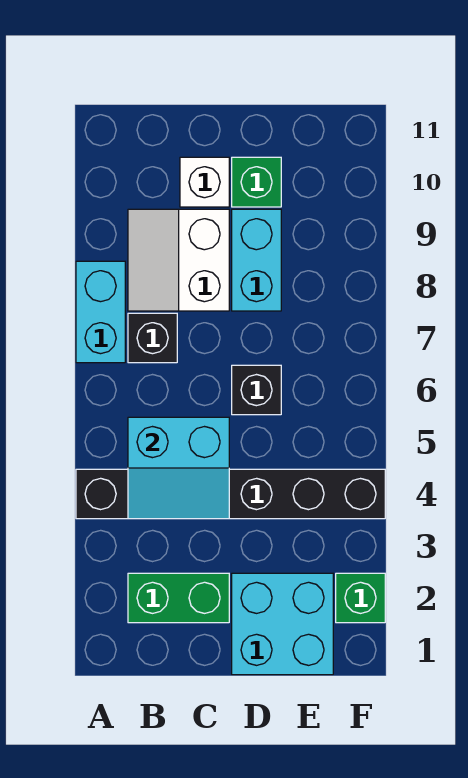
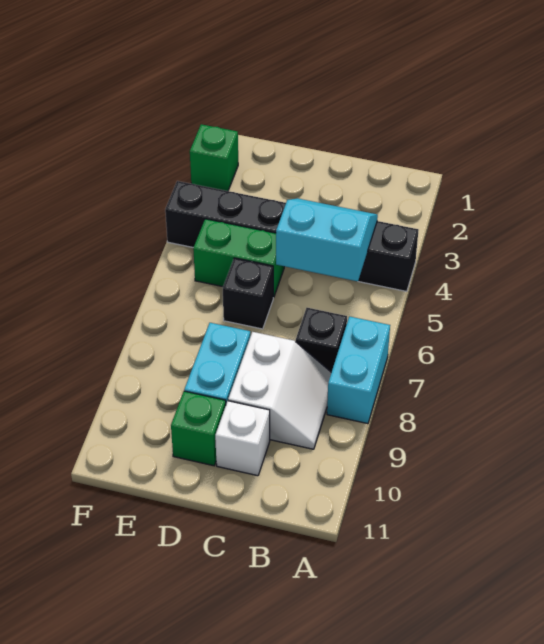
green brick B2:C2 level 1 -> green brick D5:E5 level 1
cyan brick D1:E2 level 1 -> none

